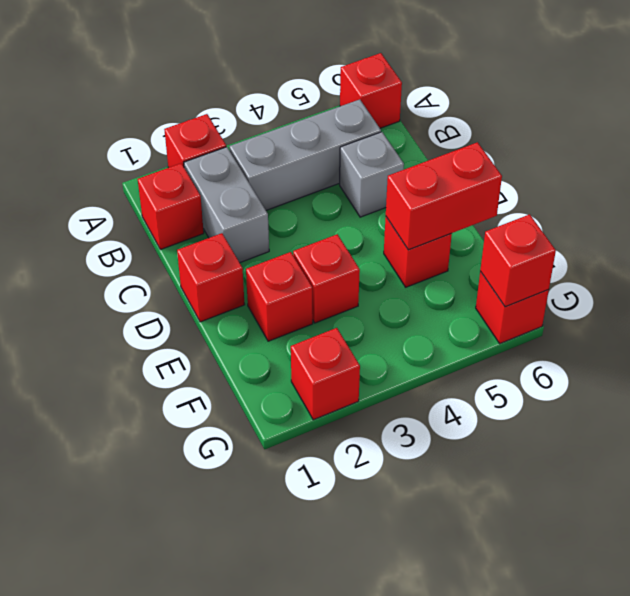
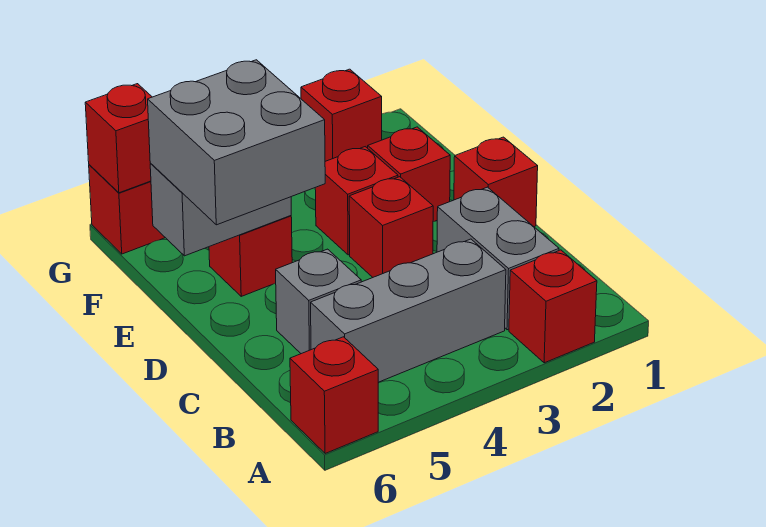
red brick B1 level 1 -> red brick D3 level 1
none -> grey brick D5:E6 level 3
red brick E5:E6 level 2 -> grey brick E5:E6 level 2

